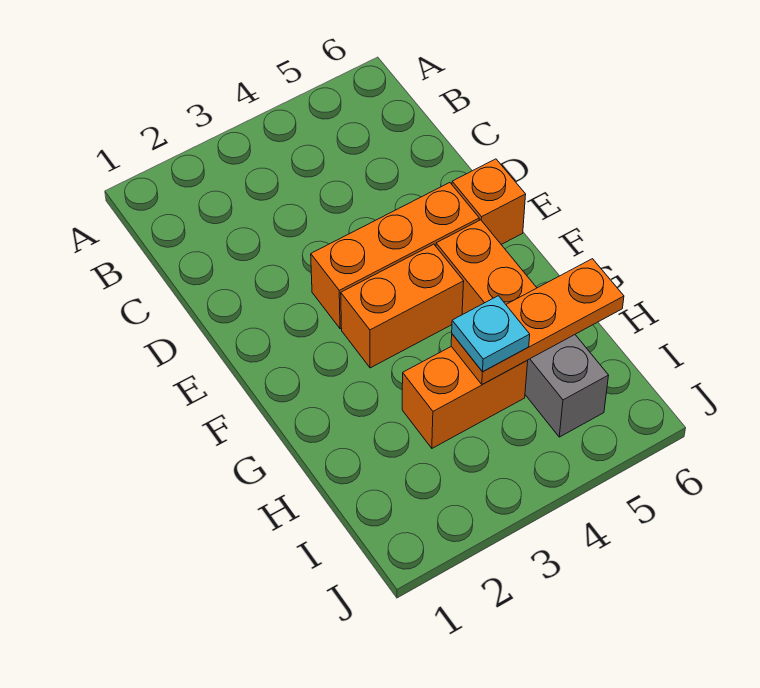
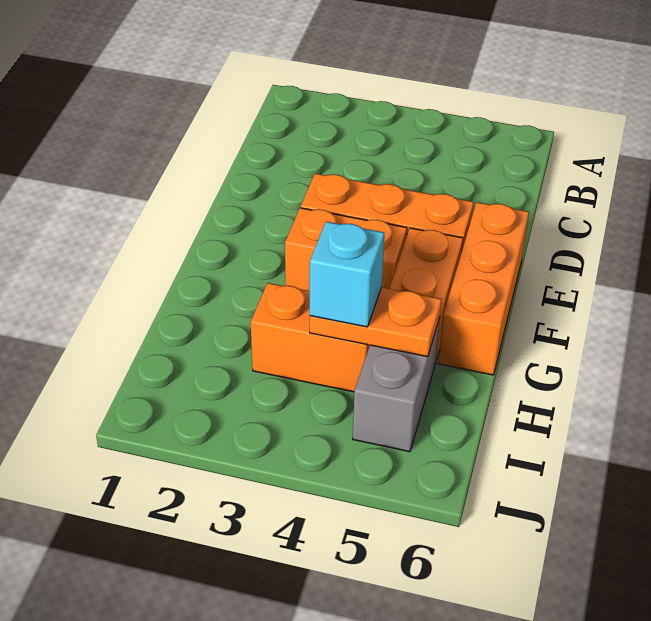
orange brick E6 level 1 -> orange brick E6:G6 level 1
orange plate H4:H6 level 2 -> orange plate H4:H5 level 2
cyan plate H4 level 3 -> cyan brick H4 level 3

